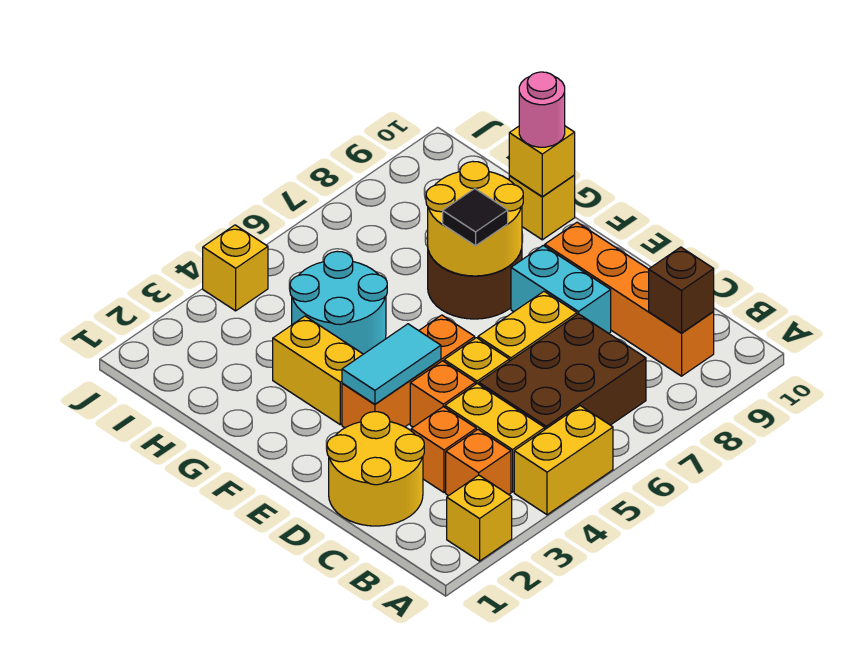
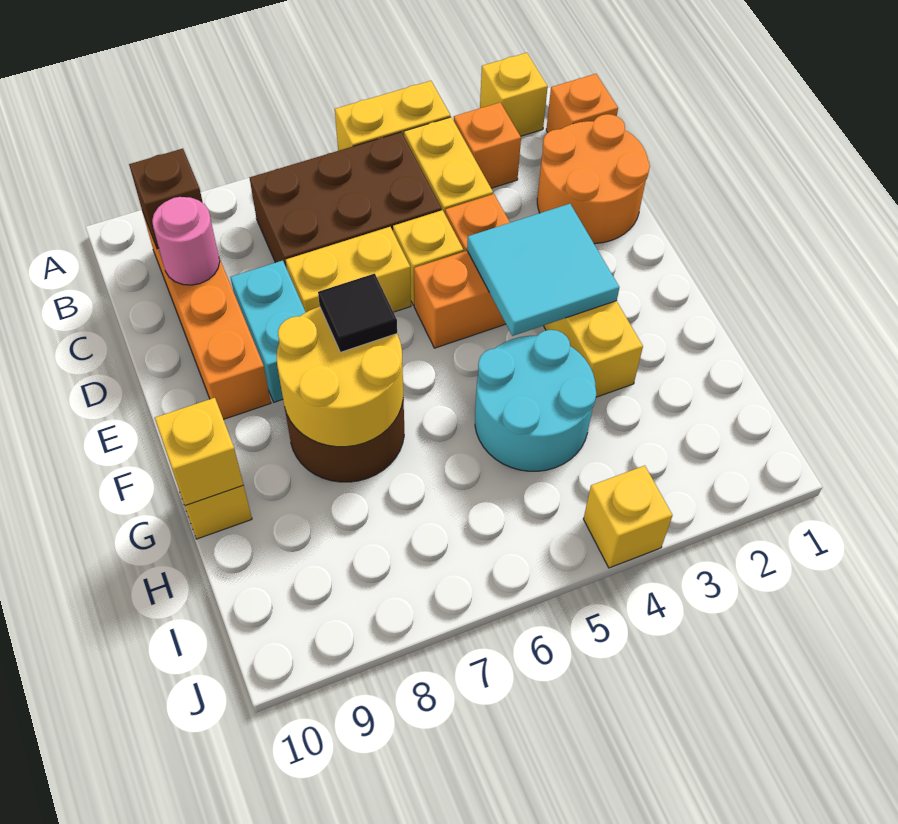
yellow round brick C1:D2 level 1 -> orange round brick C1:D2 level 1
orange brick C3 level 1 -> orange brick B1 level 1
cyan tile E3:E4 level 2 -> cyan tile E3:F4 level 2
pink round brick G10 level 3 -> pink round brick C9 level 2

